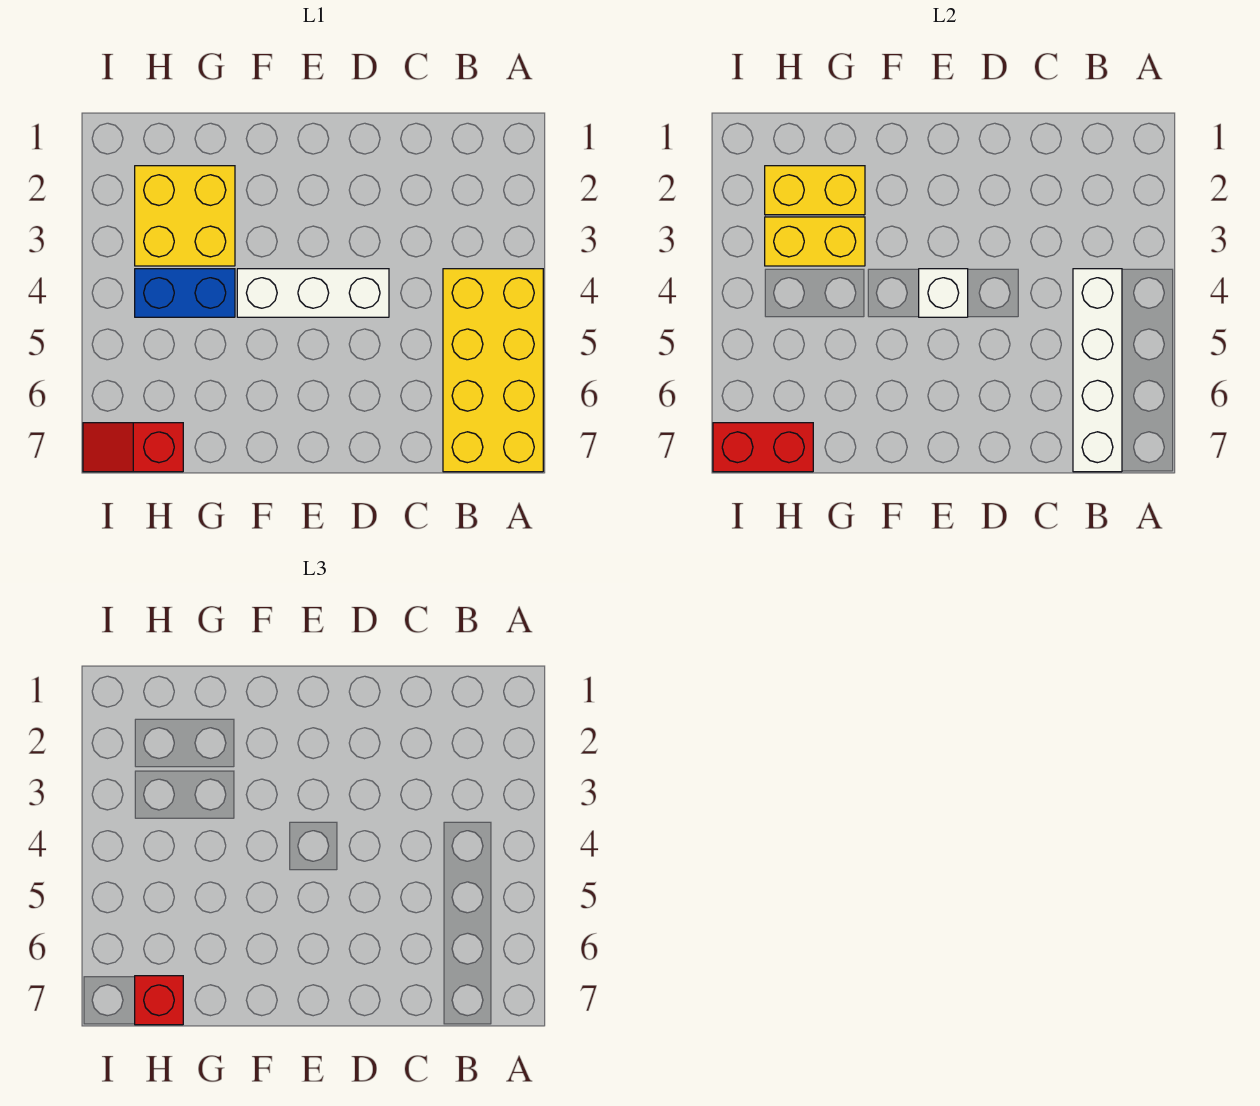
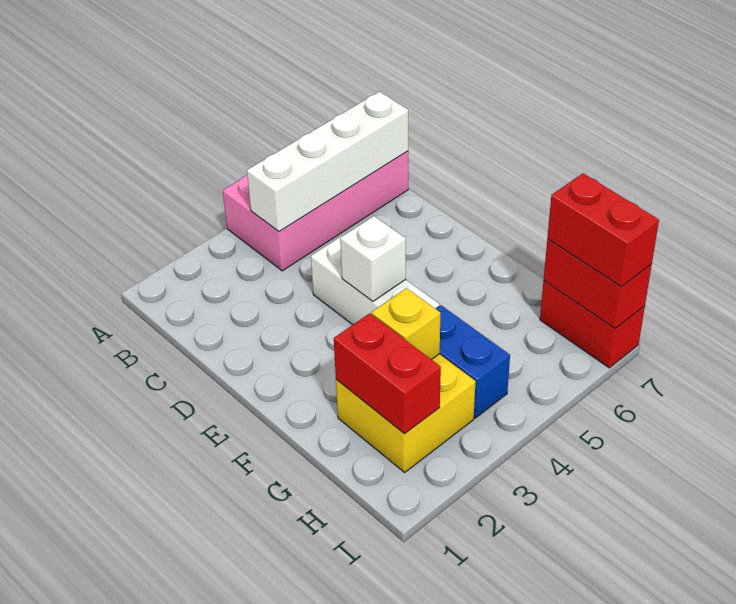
yellow brick A4:B7 level 1 -> pink brick A4:B7 level 1
yellow brick G2:H2 level 2 -> red brick G2:H2 level 2
yellow brick G3:H3 level 2 -> yellow brick G3 level 2
red slope H7:I7 level 1 top H -> red brick H7:I7 level 1
red brick H7 level 3 -> red brick H7:I7 level 3

